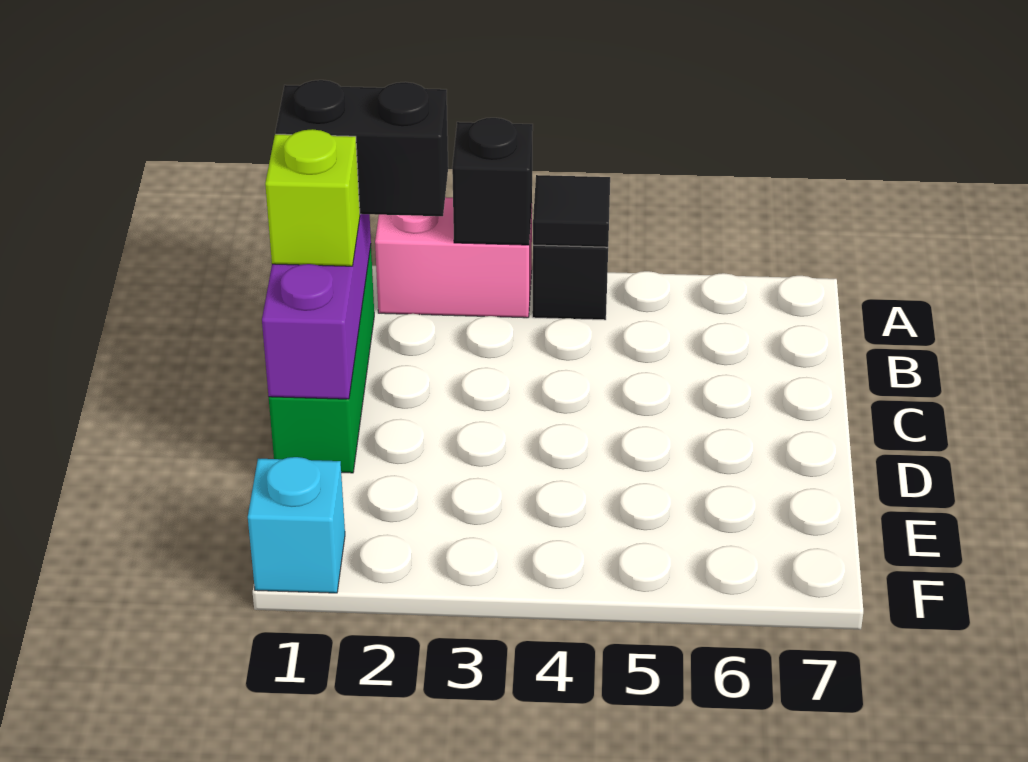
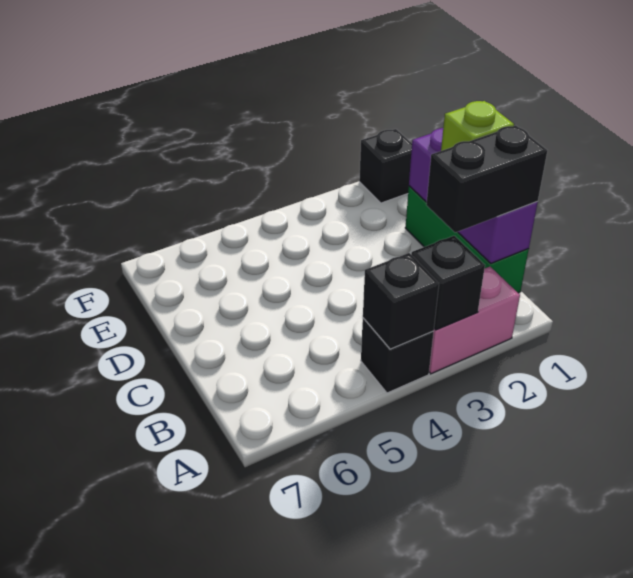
black tile A4 level 2 -> black brick A4 level 2
cyan brick F1 level 1 -> black brick F1 level 1

